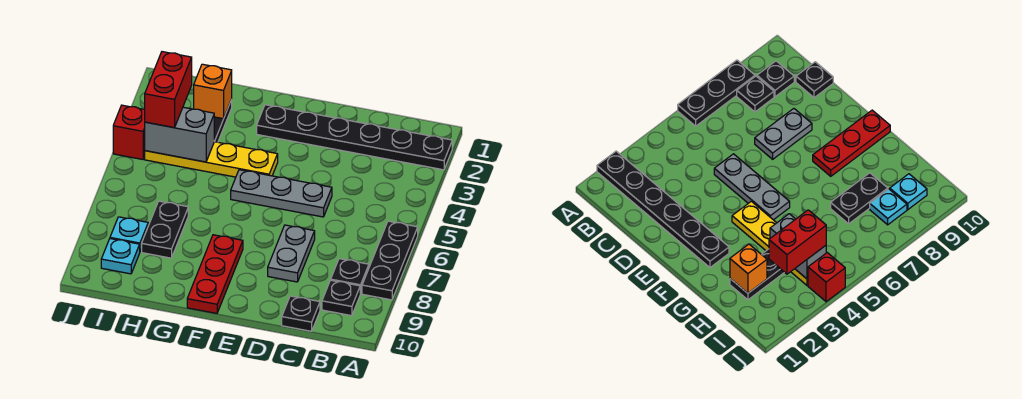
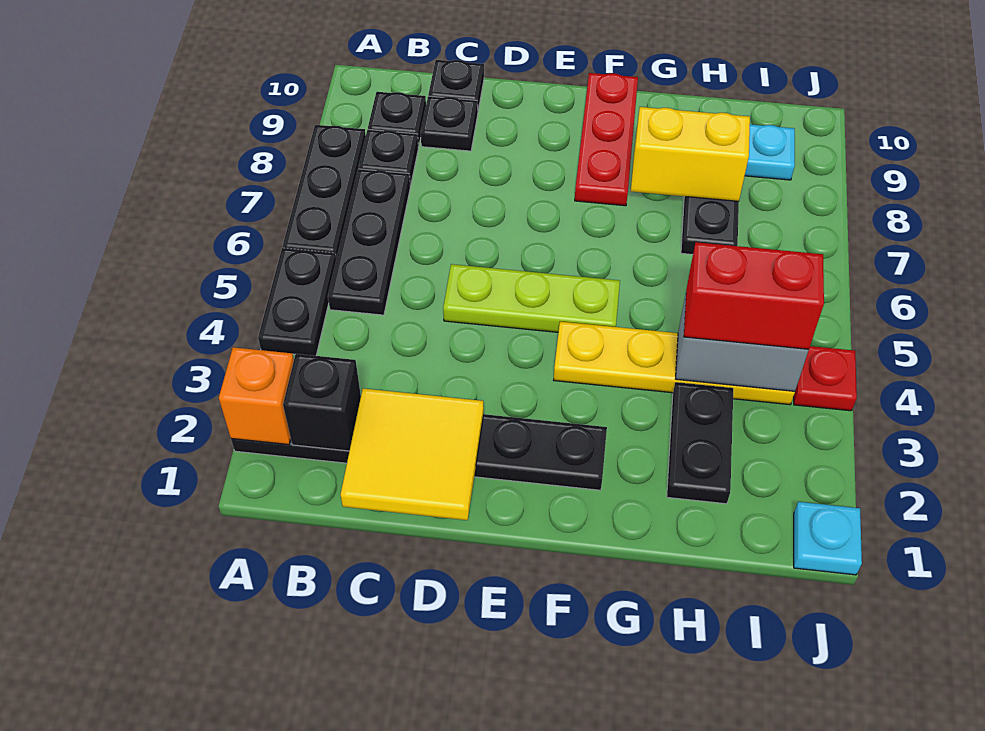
none -> black plate A4:A5 level 1
none -> black brick B2 level 2
none -> black plate B5:B7 level 1
none -> yellow tile C1:D2 level 2
none -> black plate C9 level 1
grey plate D5:F5 level 1 -> lime plate D5:F5 level 1
grey plate D7:D8 level 1 -> none
none -> yellow brick G8:H8 level 2
orange brick H2 level 2 -> orange brick A2 level 2
red brick I3:I4 level 3 -> red brick H4:I4 level 3
cyan plate I8 level 1 -> cyan plate J1 level 1
red brick J4 level 1 -> red plate J4 level 1

